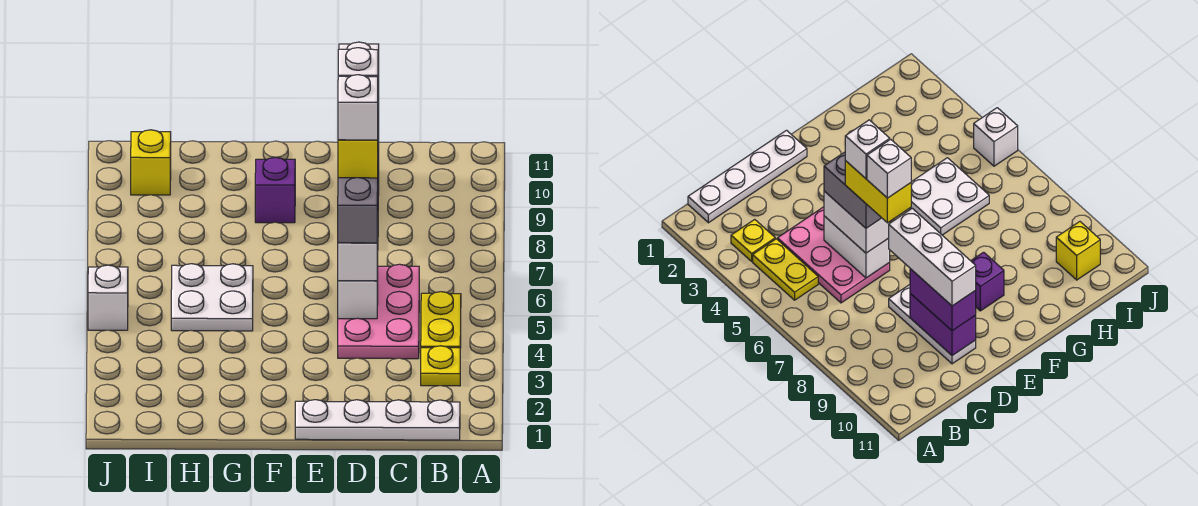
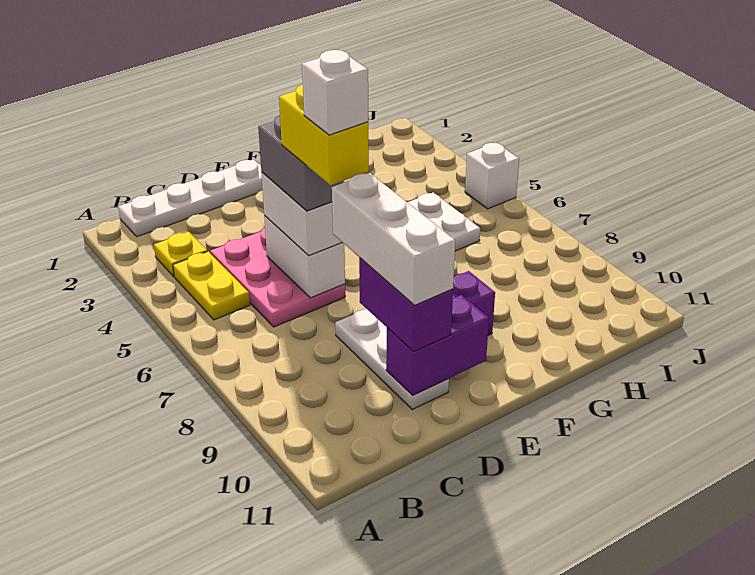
white brick D6 level 6 -> none
purple brick D9:D10 level 2 -> purple brick D10:E10 level 2
yellow brick I10 level 1 -> none

